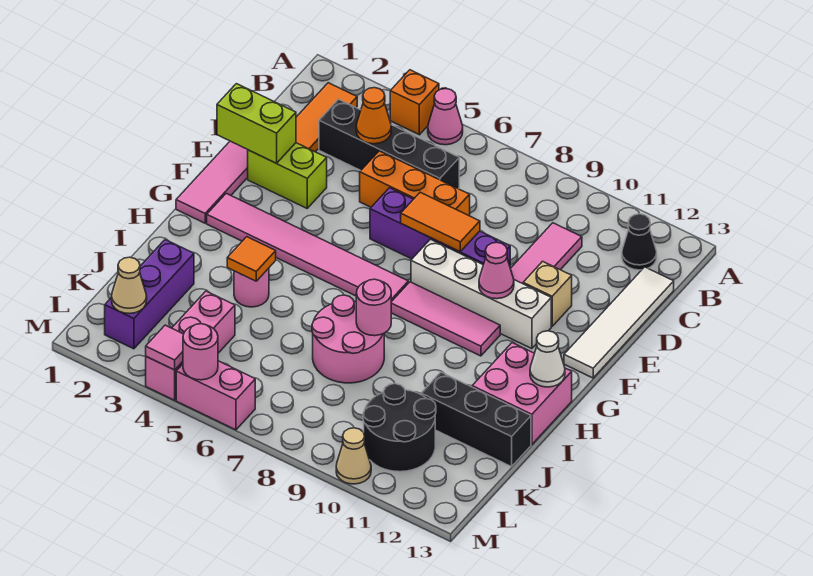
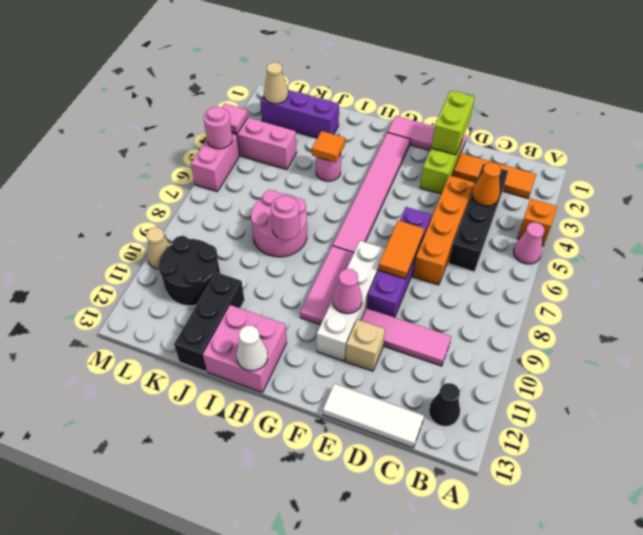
white tile C13:F13 level 1 -> white tile C13:E13 level 1
orange brick D5:D7 level 1 -> orange brick D4:D7 level 1

